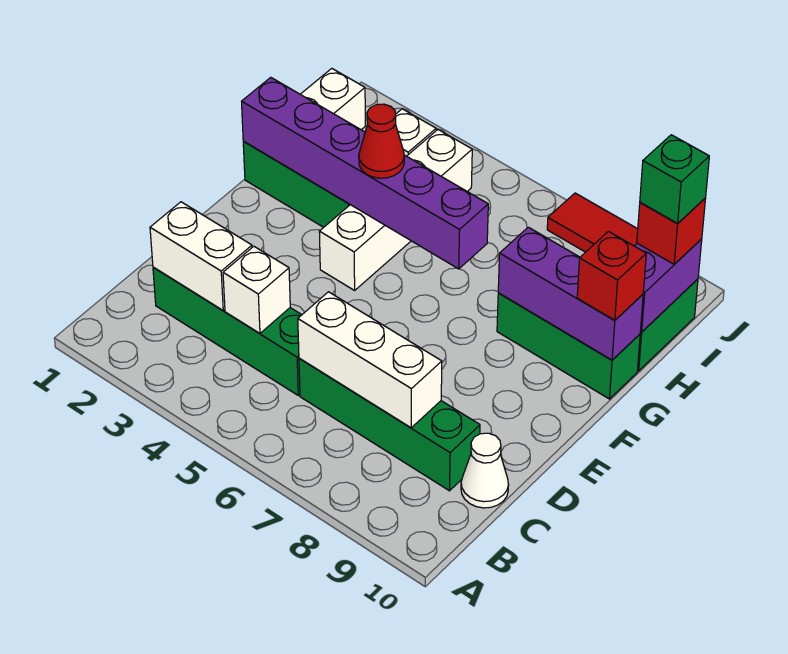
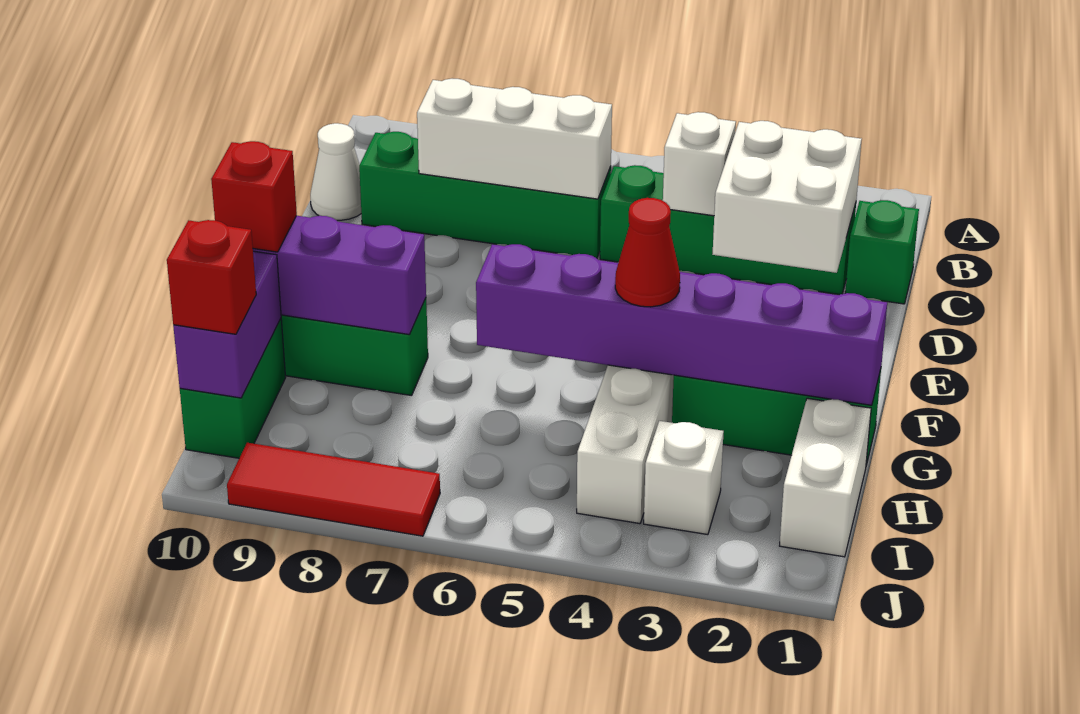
white brick C2:C3 level 2 -> white brick C2:D3 level 2
green brick I10 level 4 -> green brick C1 level 1

